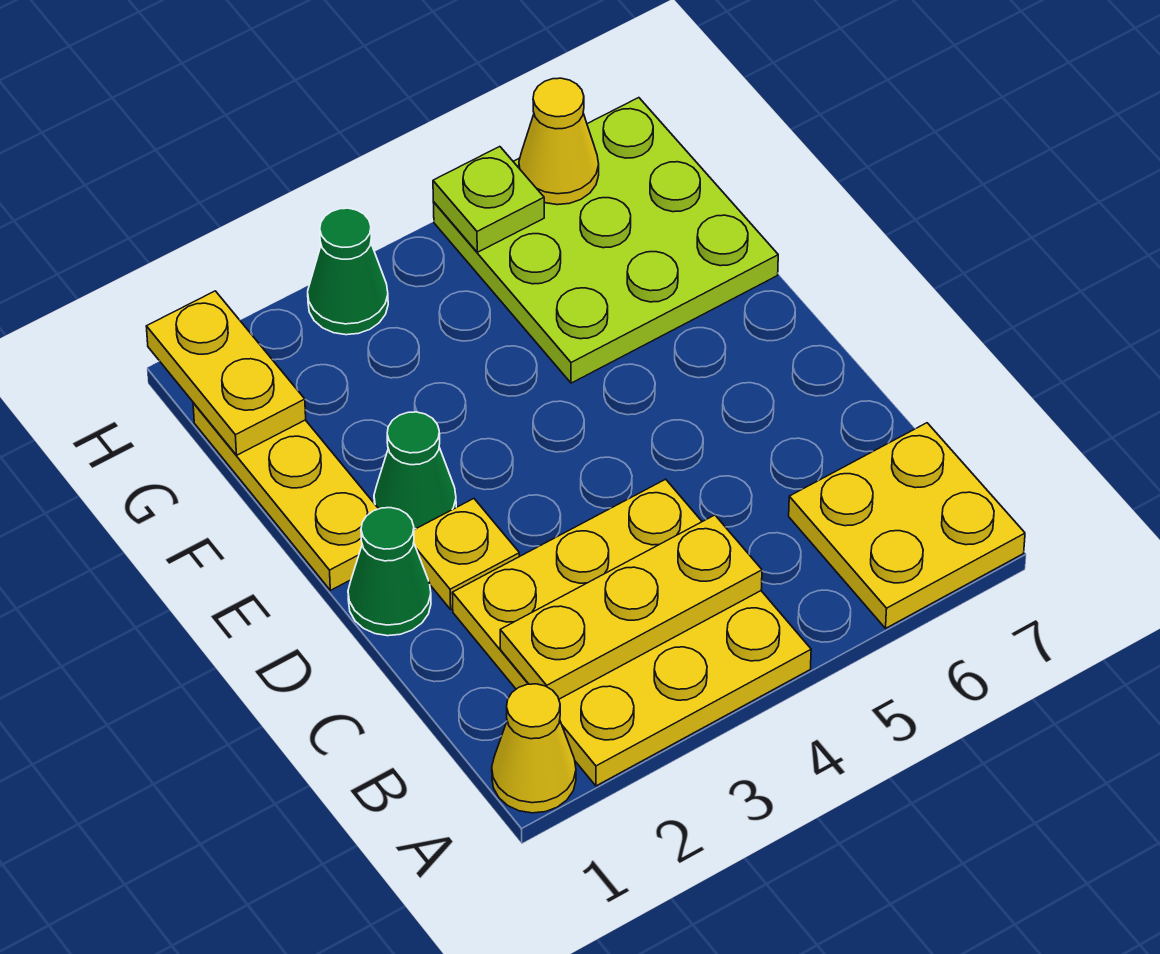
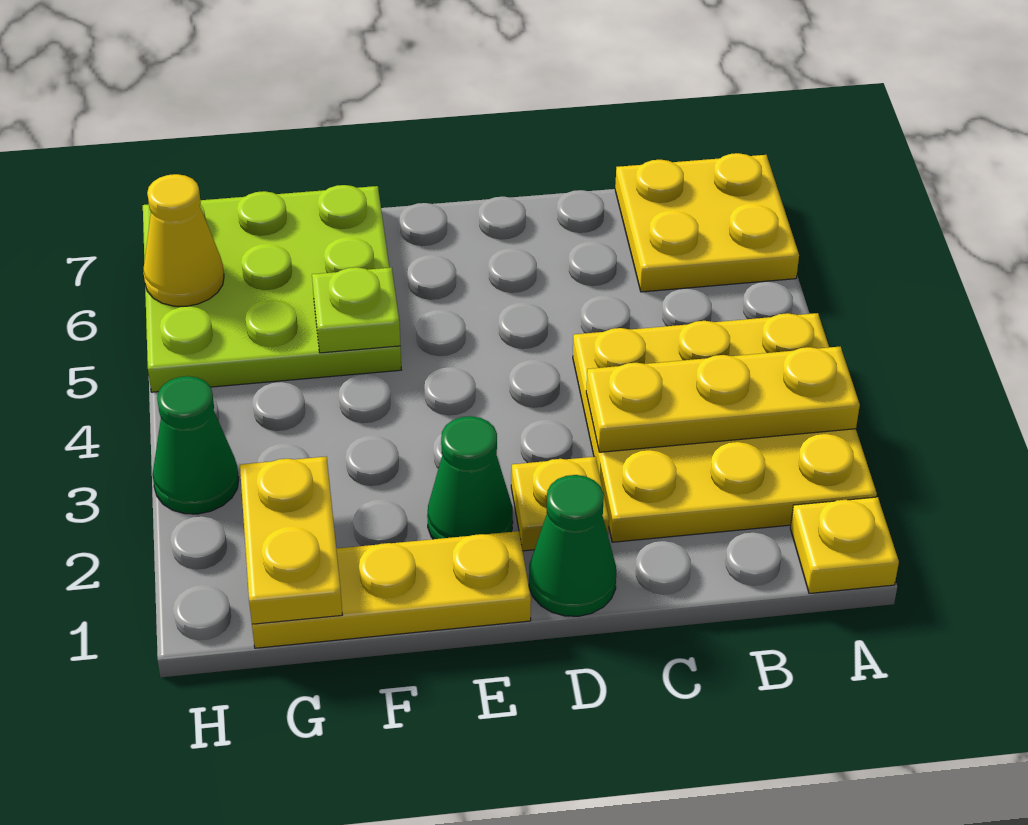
yellow cone A1 level 1 -> yellow plate A1 level 1
yellow plate B2:B4 level 2 -> yellow plate A3:C3 level 2
yellow plate G1:H1 level 2 -> yellow plate G1:G2 level 2
lime plate H5 level 2 -> lime plate F5 level 2

